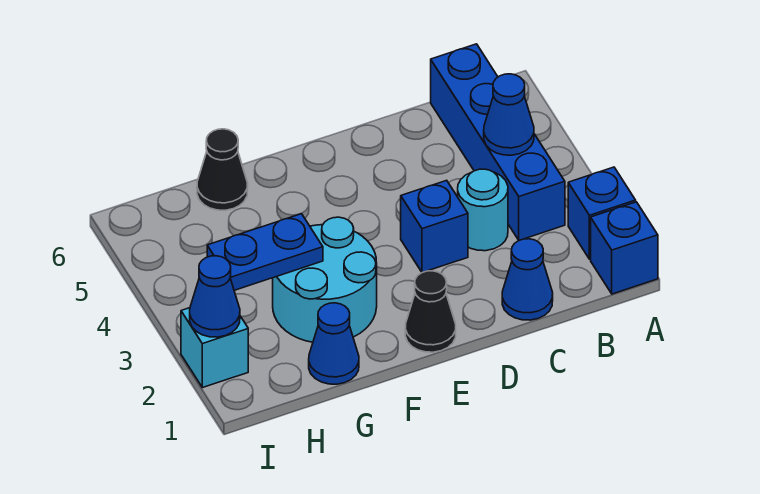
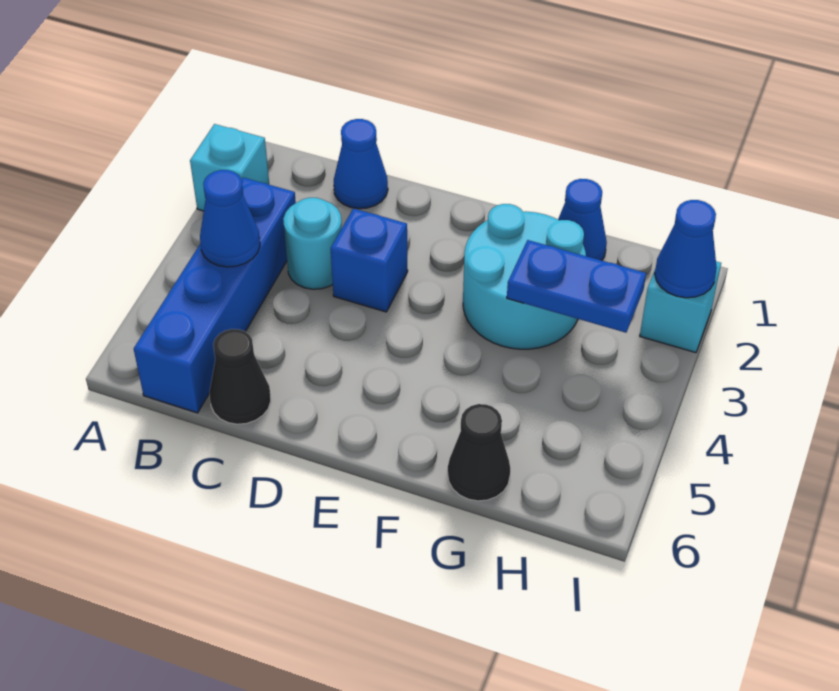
blue brick A1 level 1 -> none
blue brick A2 level 1 -> cyan brick A2 level 1
black cone E1 level 1 -> black cone C6 level 1

